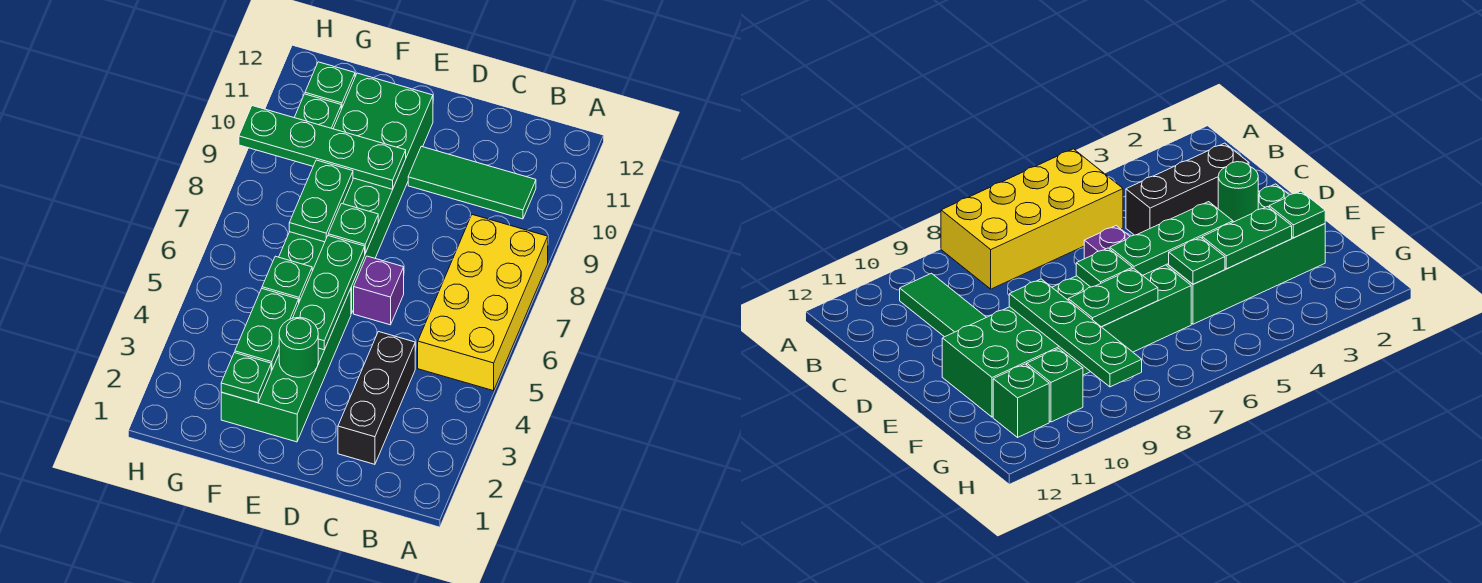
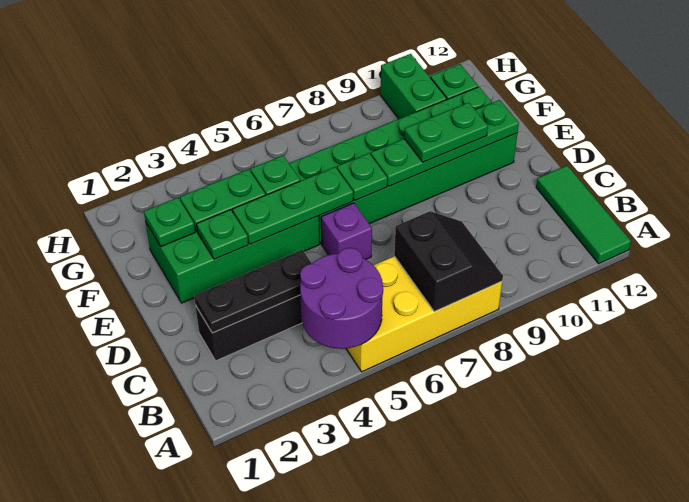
none -> purple round brick A4:B5 level 2
none -> black slope A7:B8 level 2 top 7
green tile B10:D10 level 1 -> green tile A12:C12 level 1
none -> black plate C2:C4 level 2
green round brick E3 level 2 -> green plate E3 level 2
green plate E9:H9 level 2 -> green plate E8:E11 level 2
green plate F7:F8 level 2 -> green plate E9:E10 level 3
green brick G10 level 1 -> green brick G10:H10 level 1

